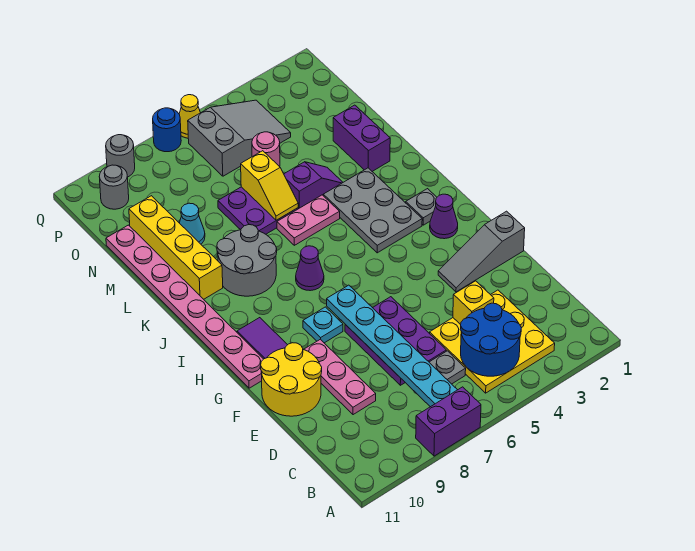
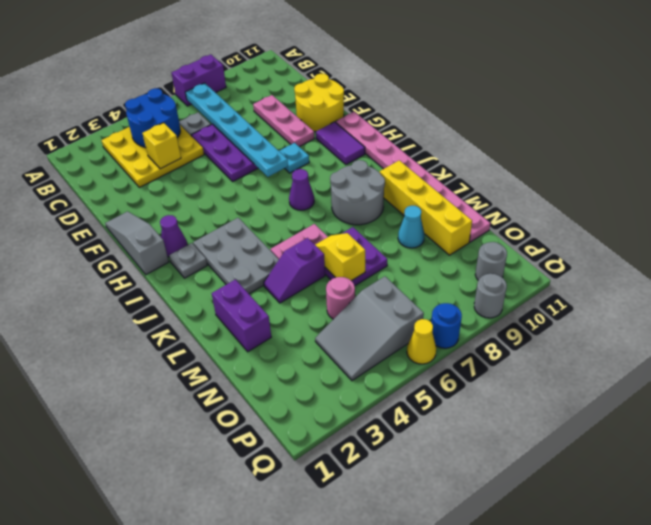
grey slope F1:F3 level 1 top 1 -> grey slope F1:H1 level 1 top H

